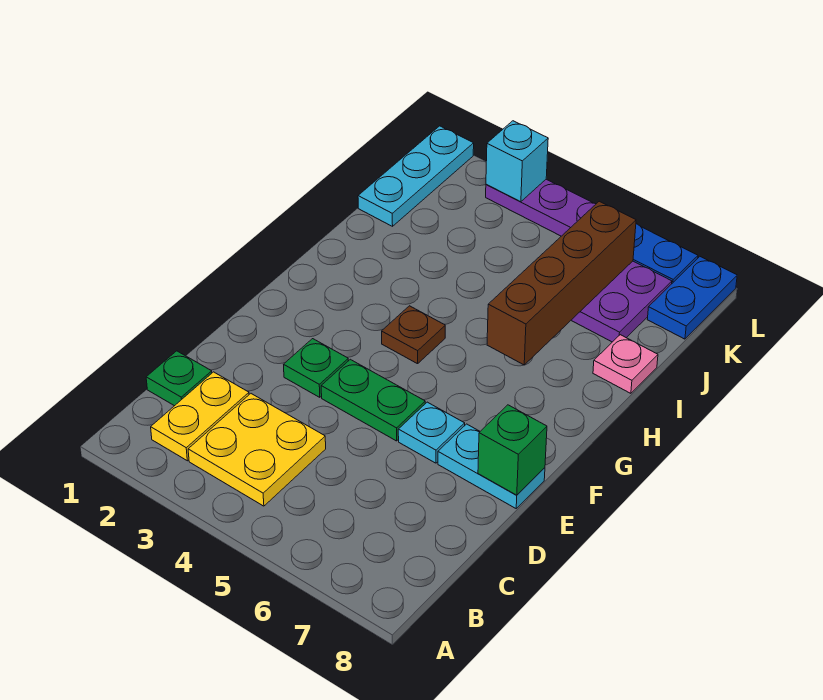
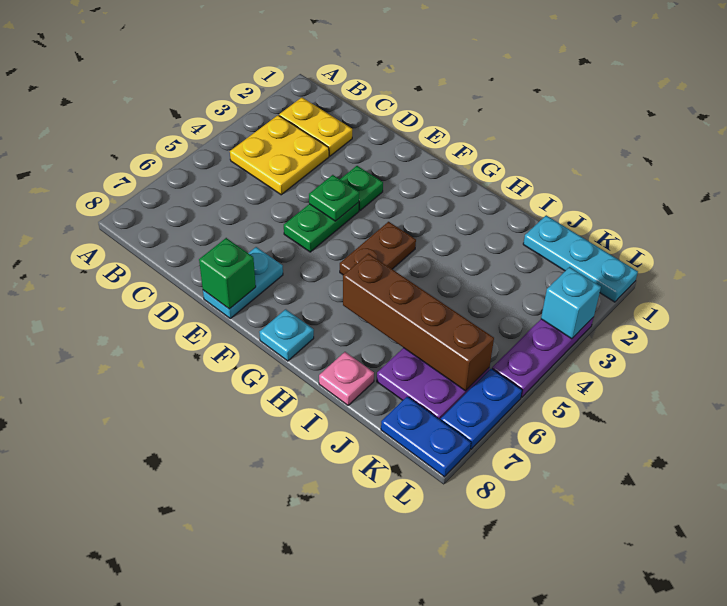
green plate C1 level 1 -> green plate E4 level 2
cyan plate E6 level 1 -> cyan plate G8 level 1
brown plate G4 level 1 -> brown plate G4:G5 level 1

